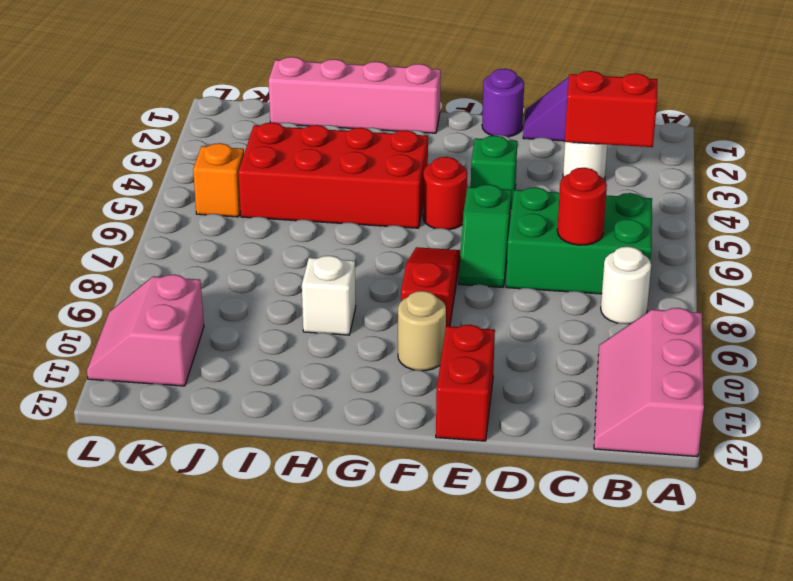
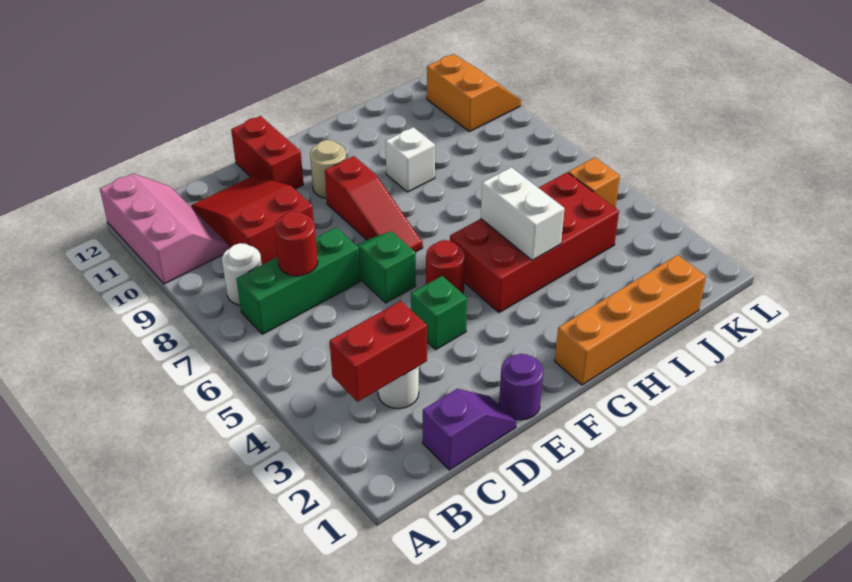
green brick B6:D7 level 1 -> green brick B7:D7 level 1
none -> red slope C9:D11 level 1 top 9
pink brick G1:J1 level 1 -> orange brick G1:J1 level 1
none -> white brick H4:H5 level 2
pink slope K10:L11 level 1 top K -> orange slope K10:L11 level 1 top K

